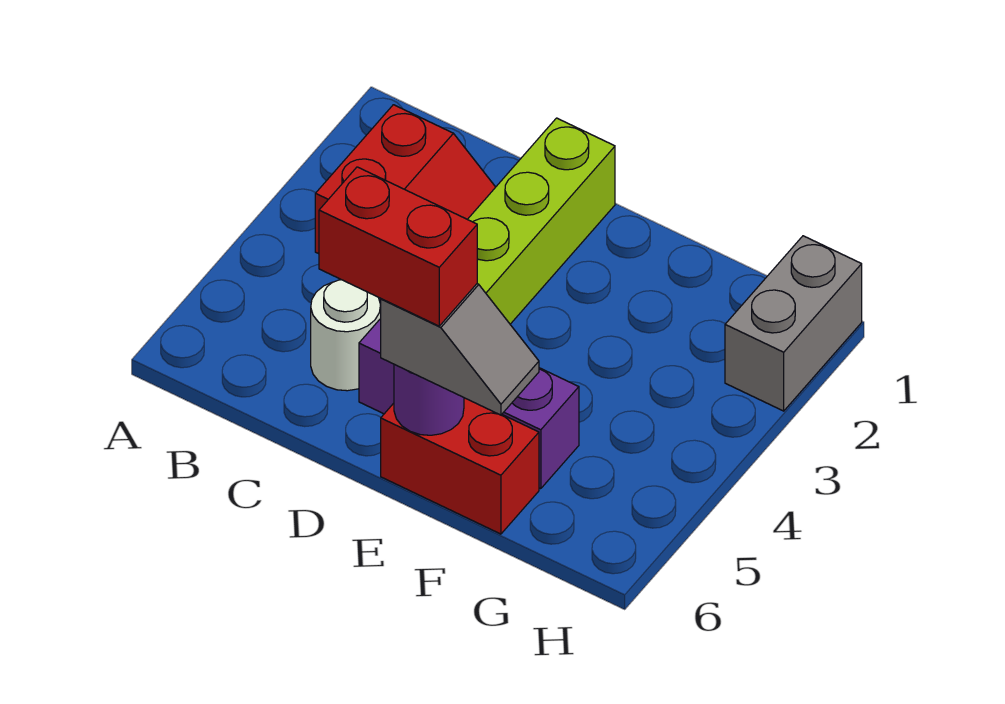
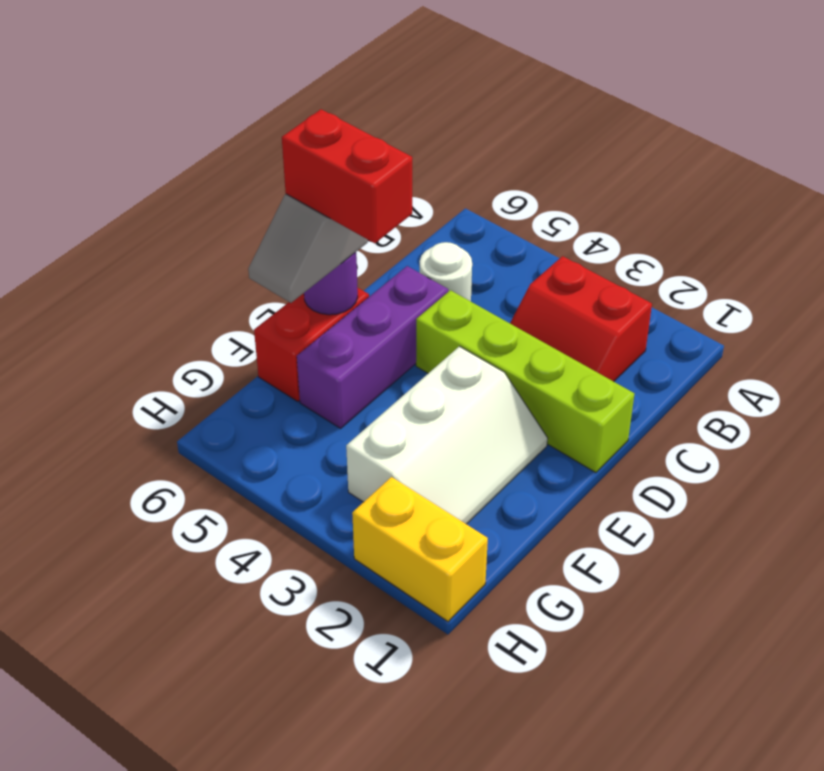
red brick D6:E6 level 4 -> red brick E5:E6 level 4
none -> white slope E2:G3 level 1 top 3
grey brick H1:H2 level 1 -> yellow brick H1:H2 level 1

